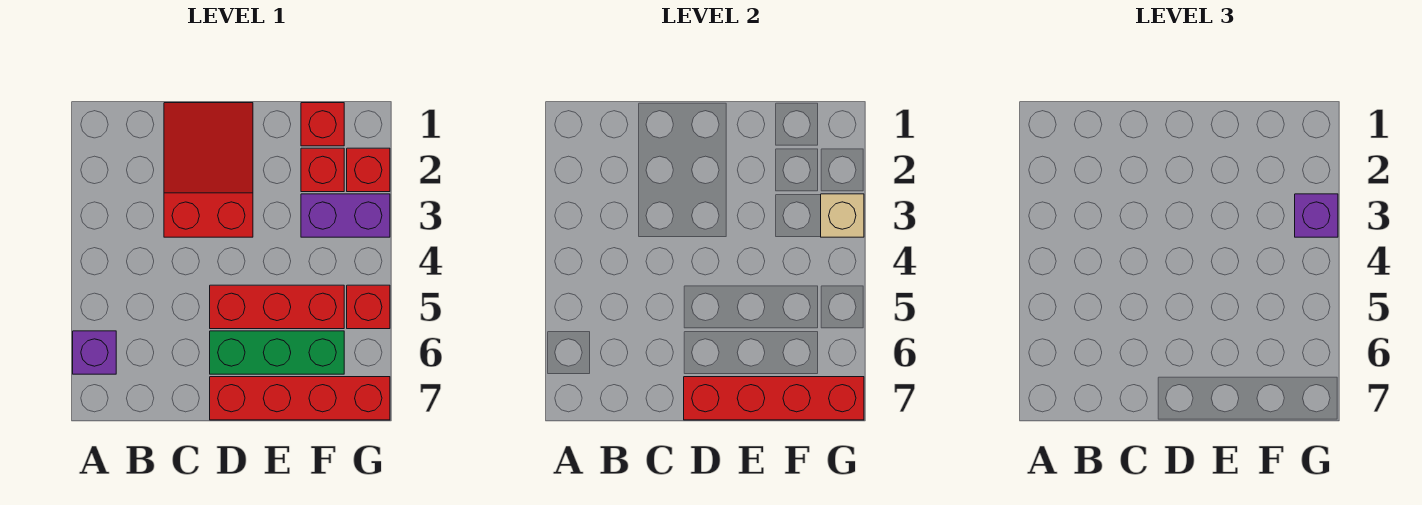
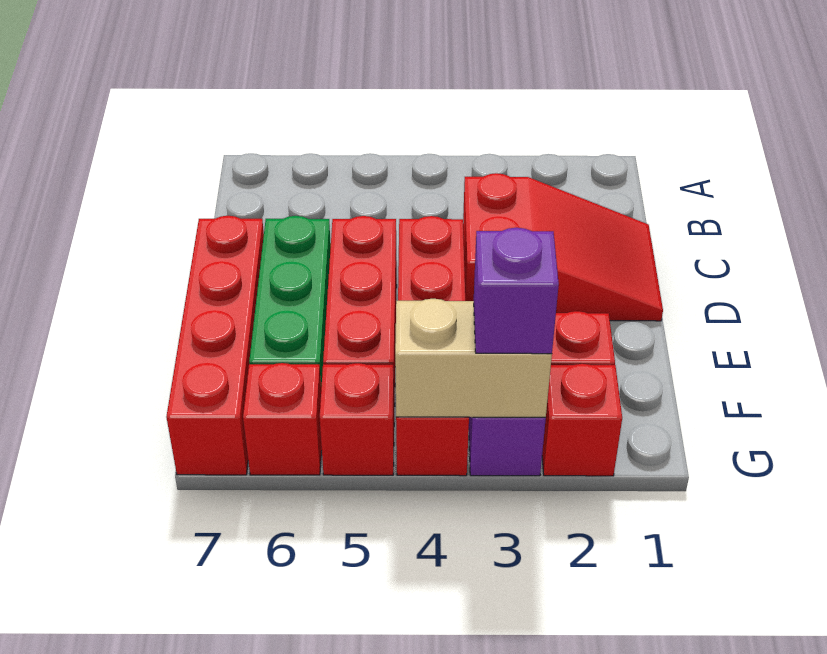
purple brick A6 level 1 -> none
red brick D7:G7 level 2 -> red brick D4:G4 level 1
red brick F1 level 1 -> red brick G6 level 1
tan brick G3 level 2 -> tan brick G3:G4 level 2

